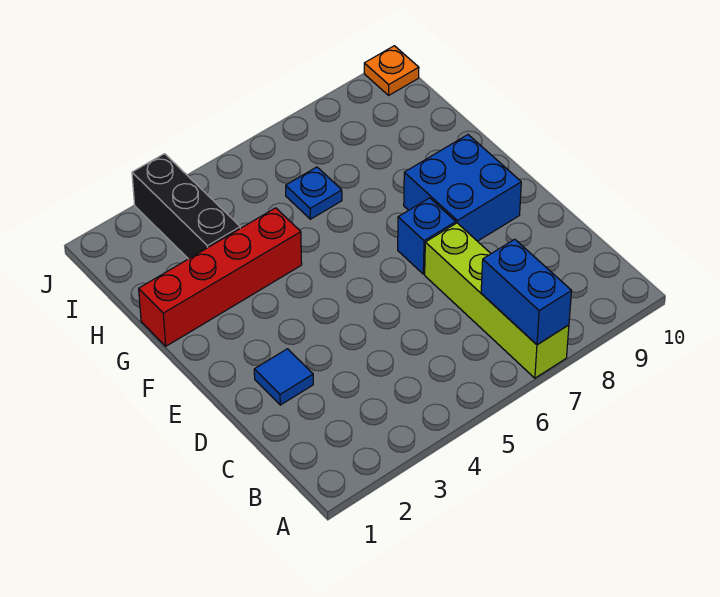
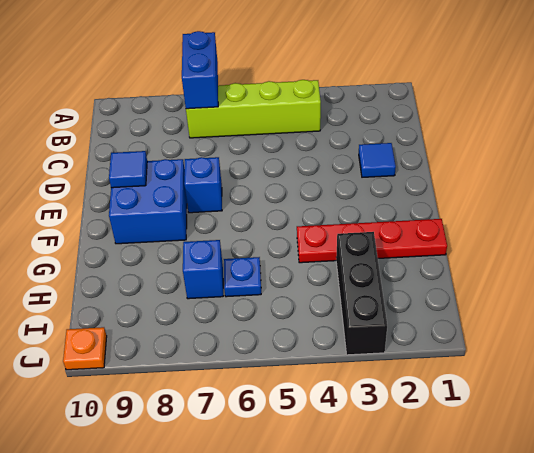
lime brick A7:D7 level 1 -> lime brick B4:B7 level 1
none -> blue tile E9 level 2
red brick G1:G4 level 1 -> red plate G1:G4 level 1
none -> blue brick H7 level 1

